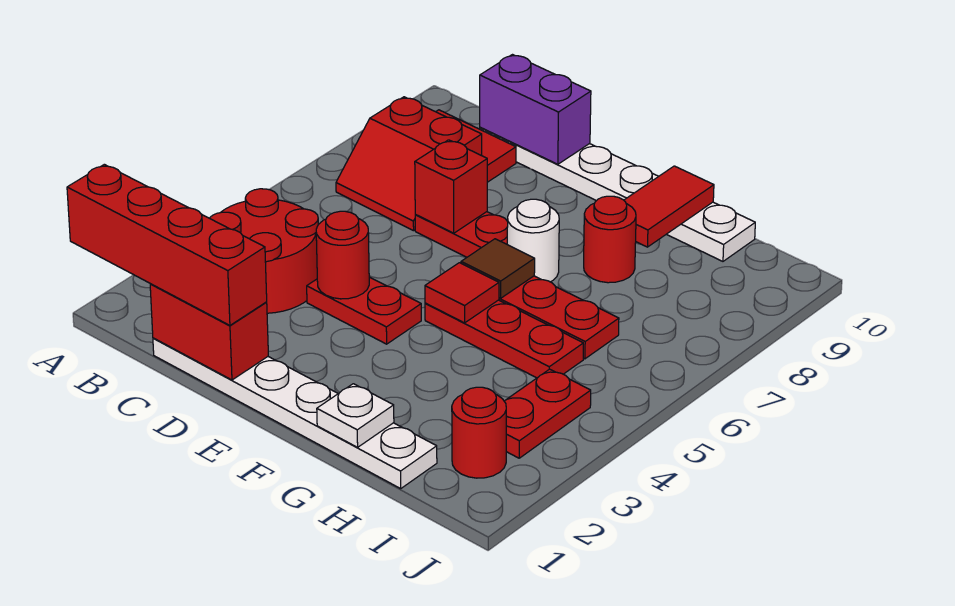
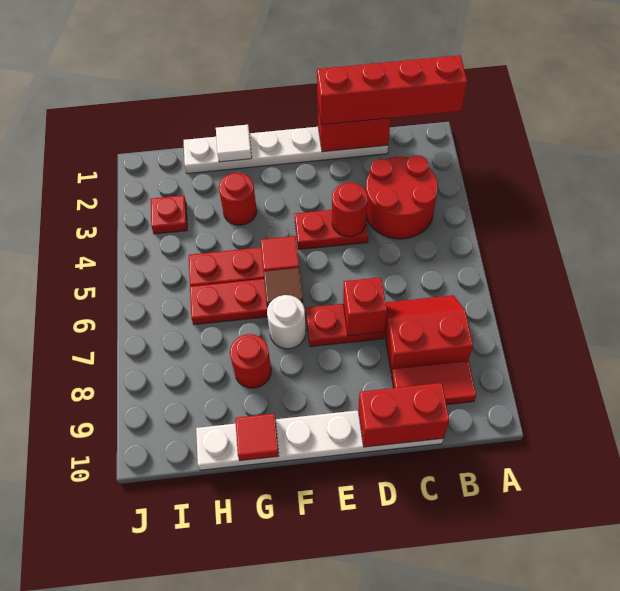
purple brick C10:D10 level 2 -> red brick C10:D10 level 2
white plate G1 level 2 -> white tile G1 level 2
red tile G9:G10 level 2 -> red tile G10 level 2
red round brick I2 level 1 -> red round brick G3 level 1
red plate I3:I4 level 1 -> red plate I3 level 1

